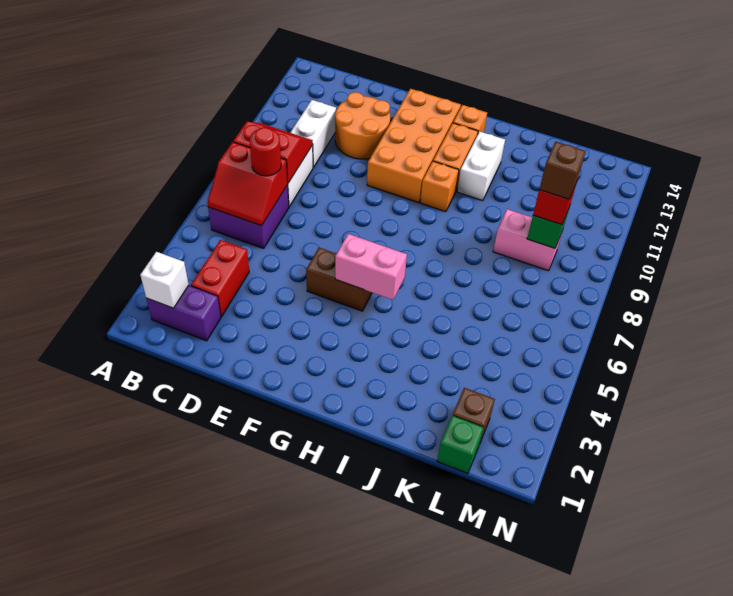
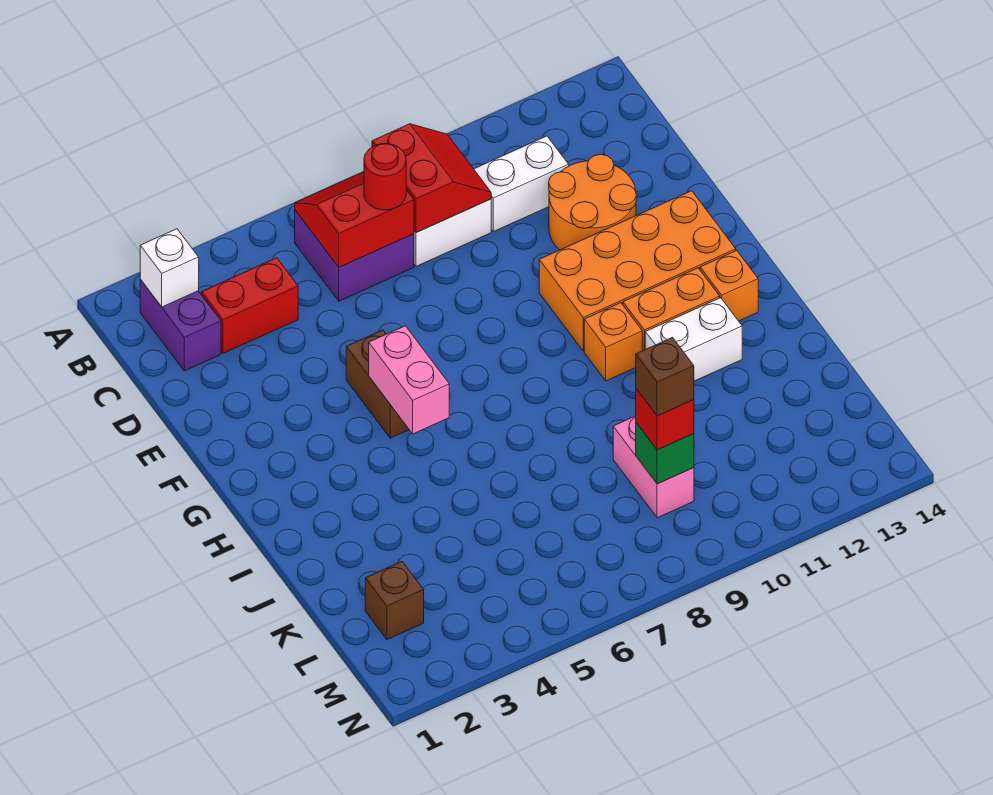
red slope B6:C7 level 2 top 7 -> red slope B6:C7 level 2 top C
green brick L1 level 1 -> none

